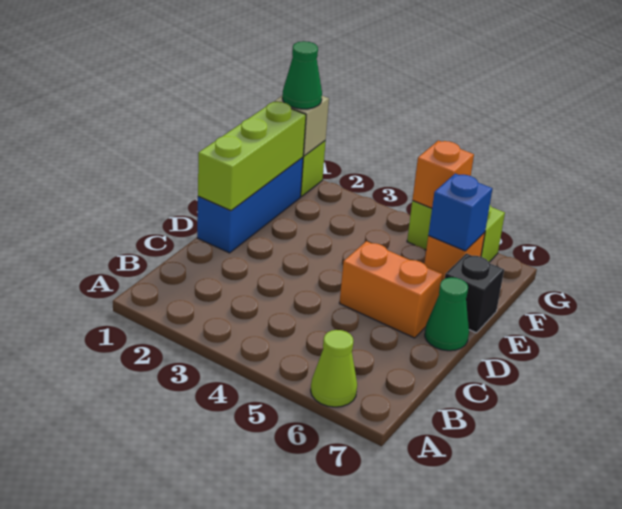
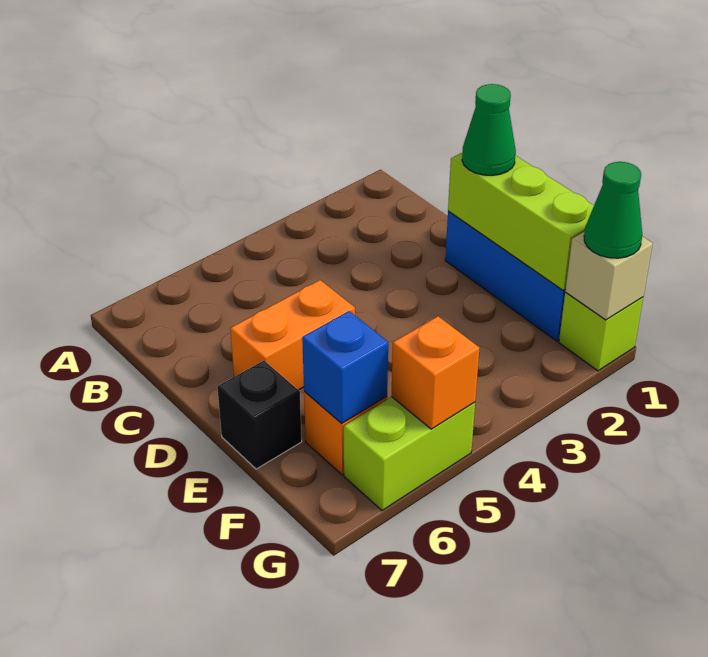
lime cone A6 level 1 -> none
green cone D7 level 1 -> green cone D1 level 3

